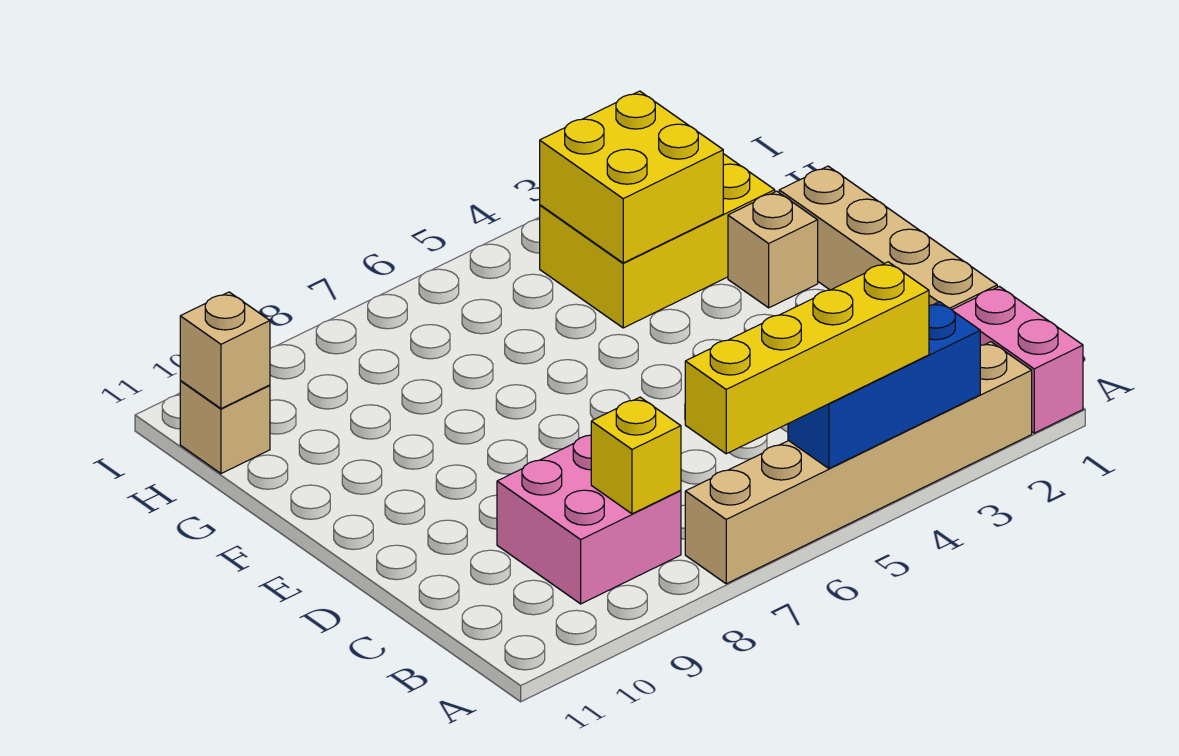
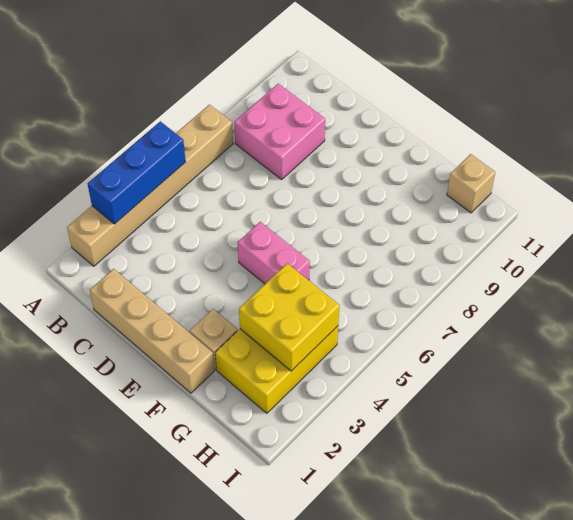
pink brick A1:B1 level 1 -> pink brick E5:F5 level 1
yellow brick A4:A7 level 3 -> none
yellow brick B8 level 2 -> none
tan brick H11 level 2 -> none

